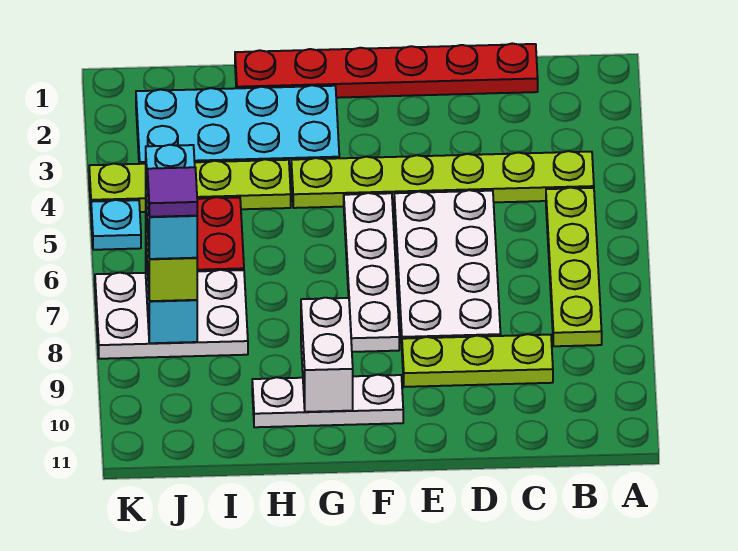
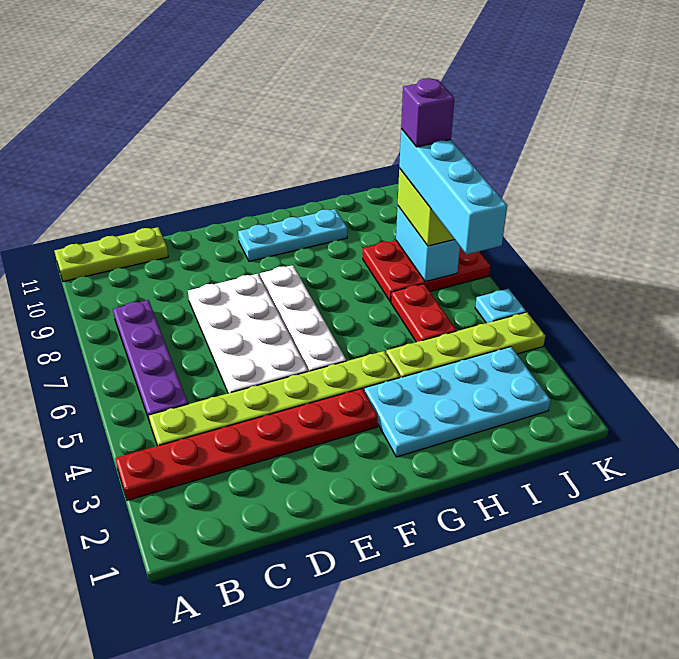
lime plate B5:B8 level 1 -> purple plate B5:B8 level 1
red plate C1:H1 level 1 -> red plate A3:F3 level 1
lime plate C9:E9 level 1 -> lime plate A11:C11 level 1
white plate F10:H10 level 1 -> cyan plate F10:H10 level 1
white brick G9:G10 level 2 -> none
white plate I7:K8 level 1 -> red plate I7:K8 level 1
cyan brick J7:J8 level 4 -> cyan brick J5:J8 level 4
purple tile J8 level 5 -> purple brick J8 level 5

